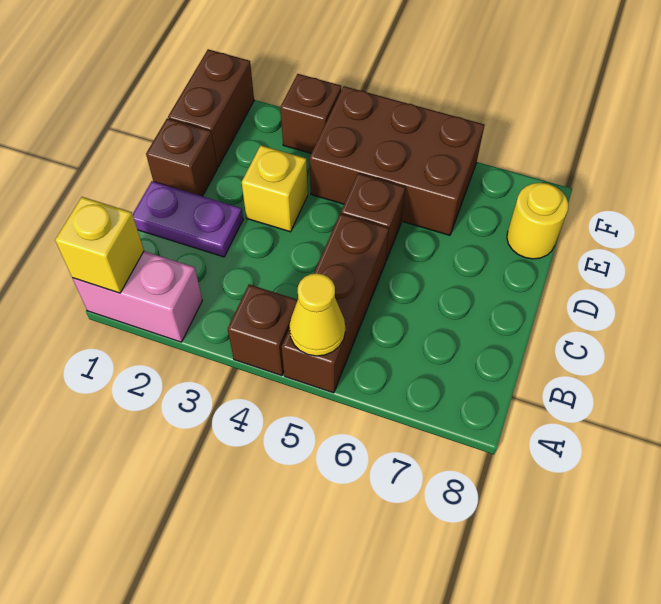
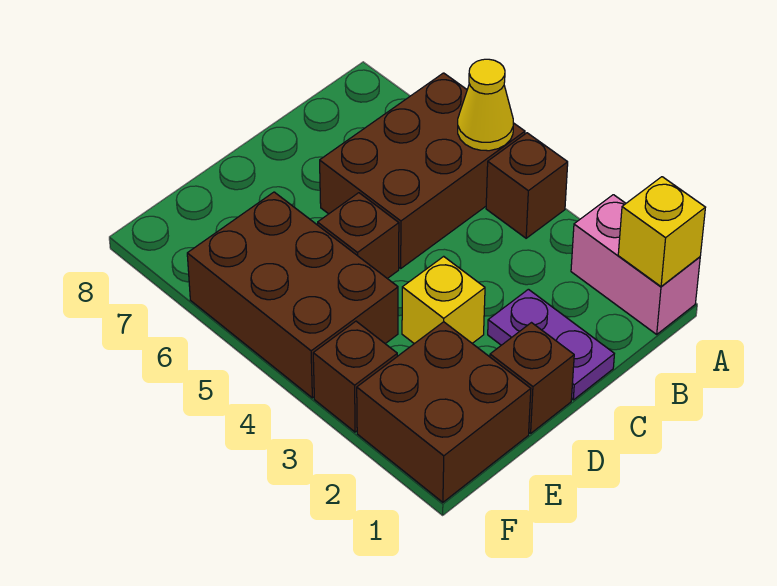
brown brick A5:C5 level 1 -> brown brick A5:C6 level 1
brown brick E1:F1 level 1 -> brown brick E1:F2 level 1
yellow round brick E8 level 1 -> none

